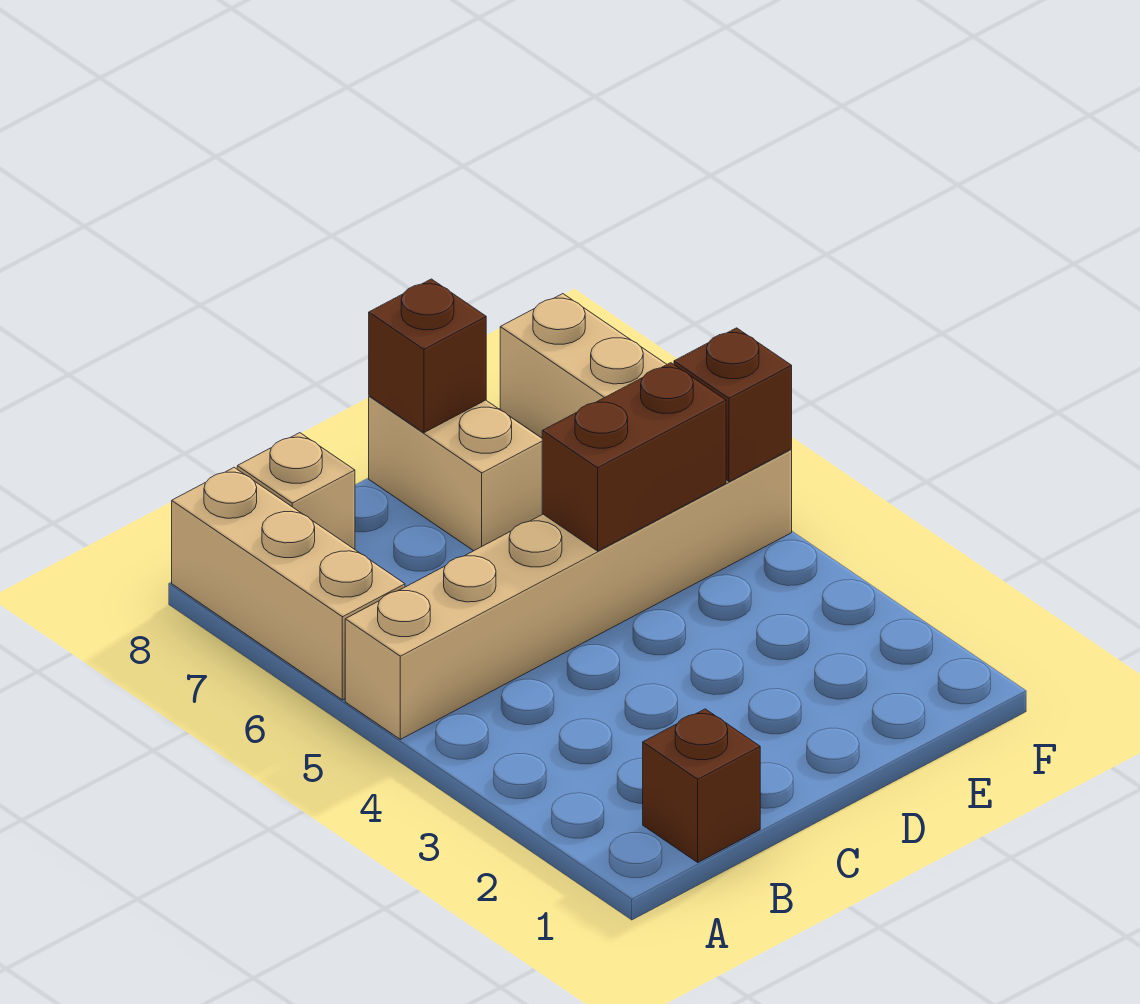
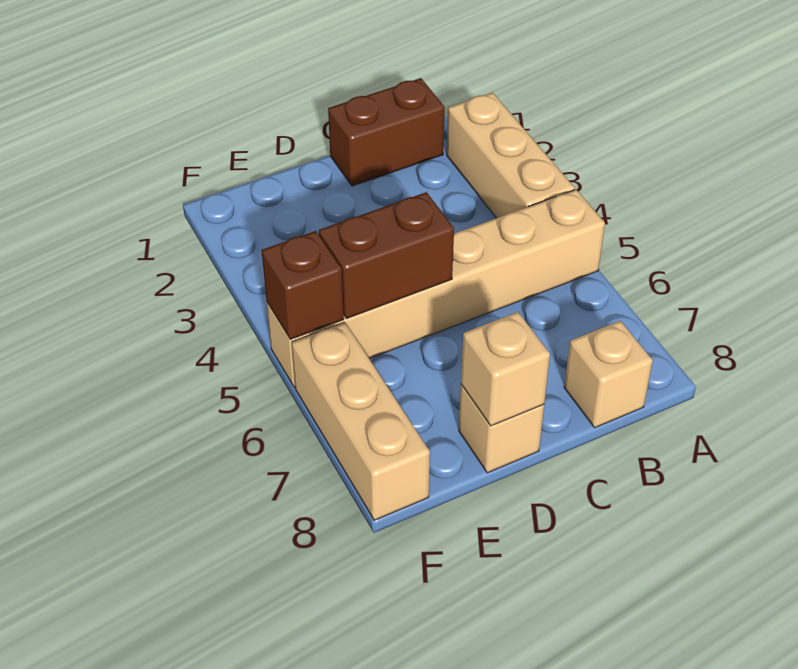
tan brick A6:A8 level 1 -> tan brick A2:A4 level 1
brown brick B1 level 1 -> brown brick B1:C1 level 1
tan brick D7:D8 level 1 -> tan brick D8 level 1
brown brick D8 level 2 -> tan brick D8 level 2

